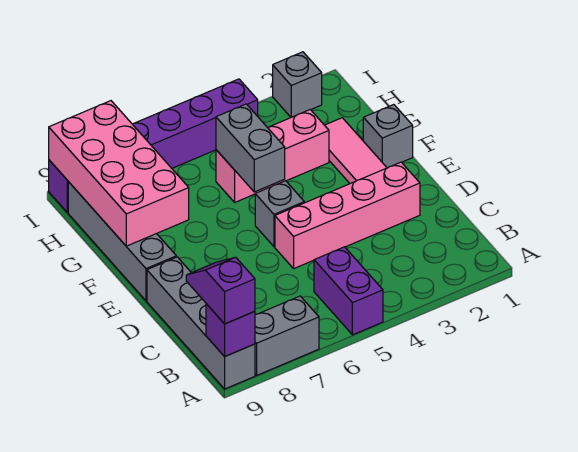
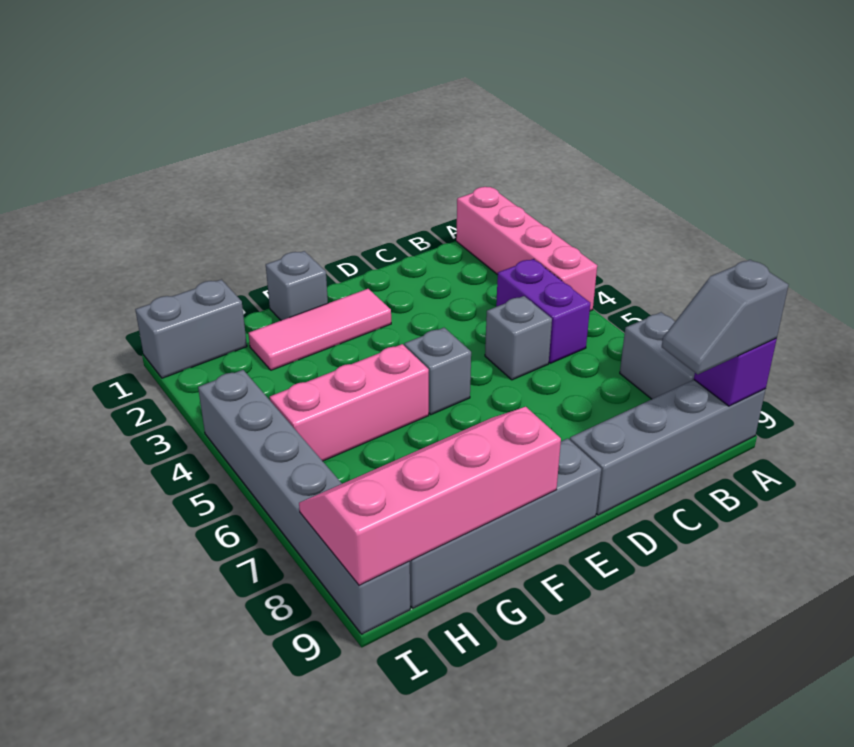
purple brick A5:B5 level 1 -> purple brick B4:B5 level 1
purple slope A9:B9 level 3 top A -> grey slope A9:B9 level 3 top A
pink brick D2:D5 level 1 -> pink brick A1:A4 level 1
grey brick F5:G5 level 2 -> grey brick H1:I1 level 1
pink brick F8:I9 level 2 -> pink slope F8:I9 level 2 top 9
pink brick G3:G5 level 1 -> pink brick F5:H5 level 1
grey brick I2 level 1 -> grey brick C5 level 1
purple brick I4:I9 level 1 -> grey brick I4:I9 level 1

